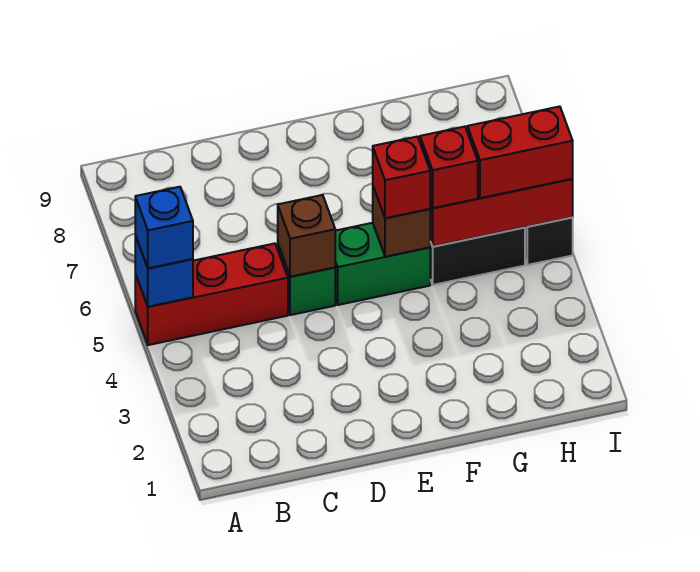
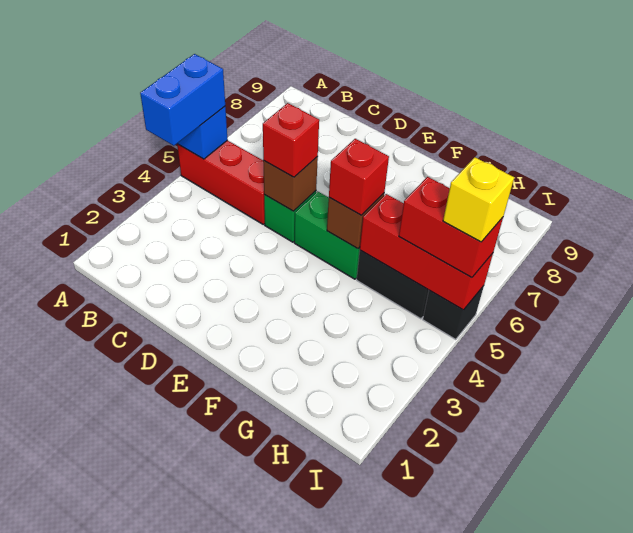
blue brick A5 level 3 -> blue brick A4:A5 level 3
red brick G5 level 3 -> red brick D5 level 3
none -> yellow brick I5 level 4

